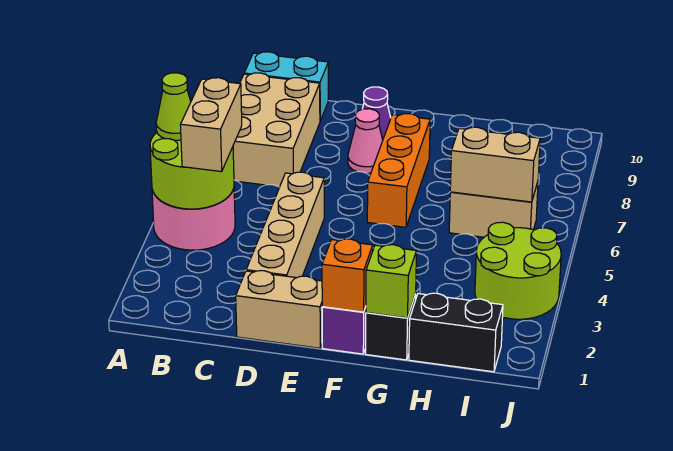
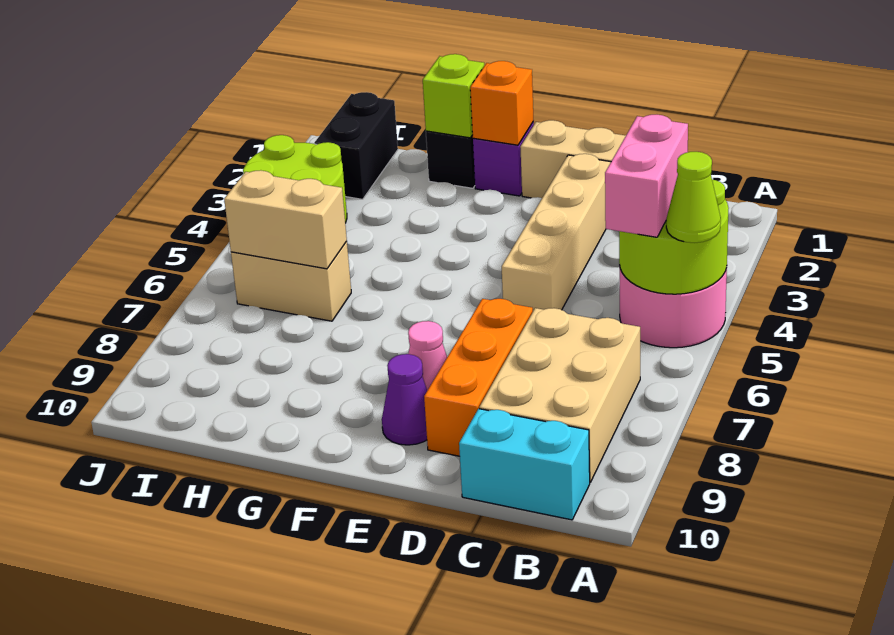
tan brick B4:B5 level 3 -> pink brick B4:B5 level 3
orange brick F6:F8 level 1 -> orange brick D7:D9 level 1
black brick H1:I1 level 1 -> black brick I1:I2 level 1

